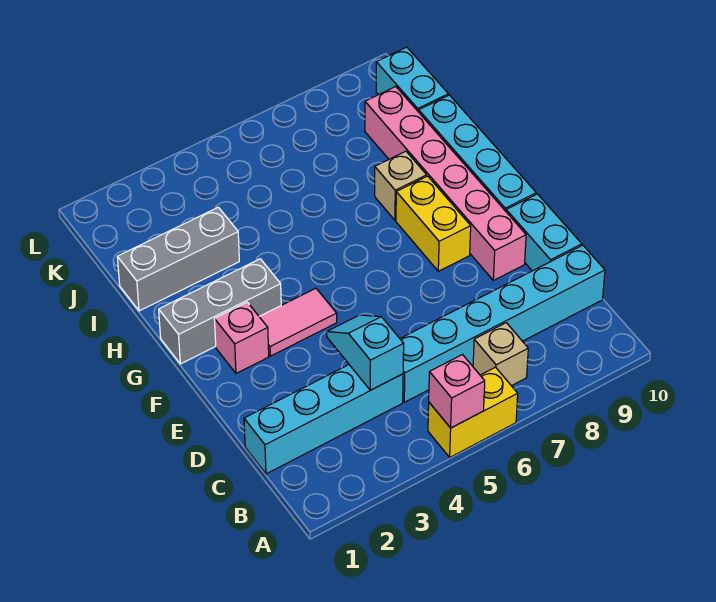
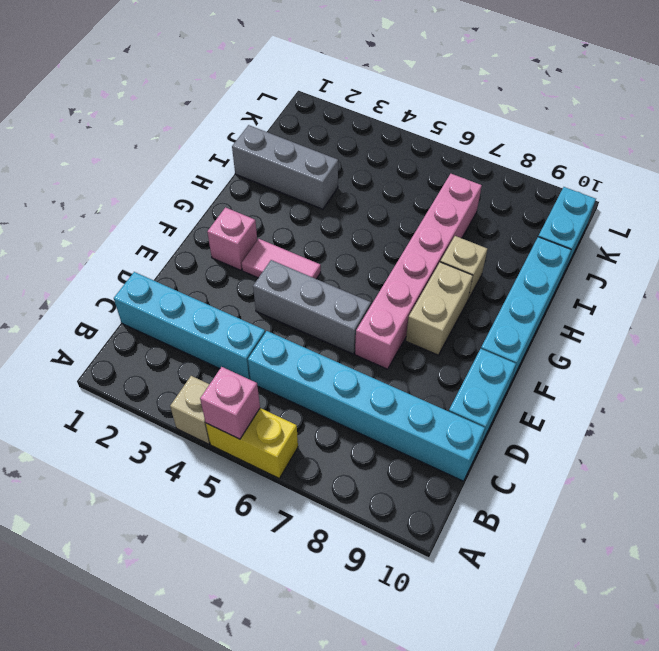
tan brick B7 level 1 -> tan brick A4 level 1
cyan slope C4:D4 level 2 top C -> none
pink brick E9:J9 level 1 -> pink brick E7:J7 level 1
yellow brick F8:G8 level 1 -> tan brick F8:G8 level 1
grey brick G1:G3 level 1 -> grey brick E4:E6 level 1

